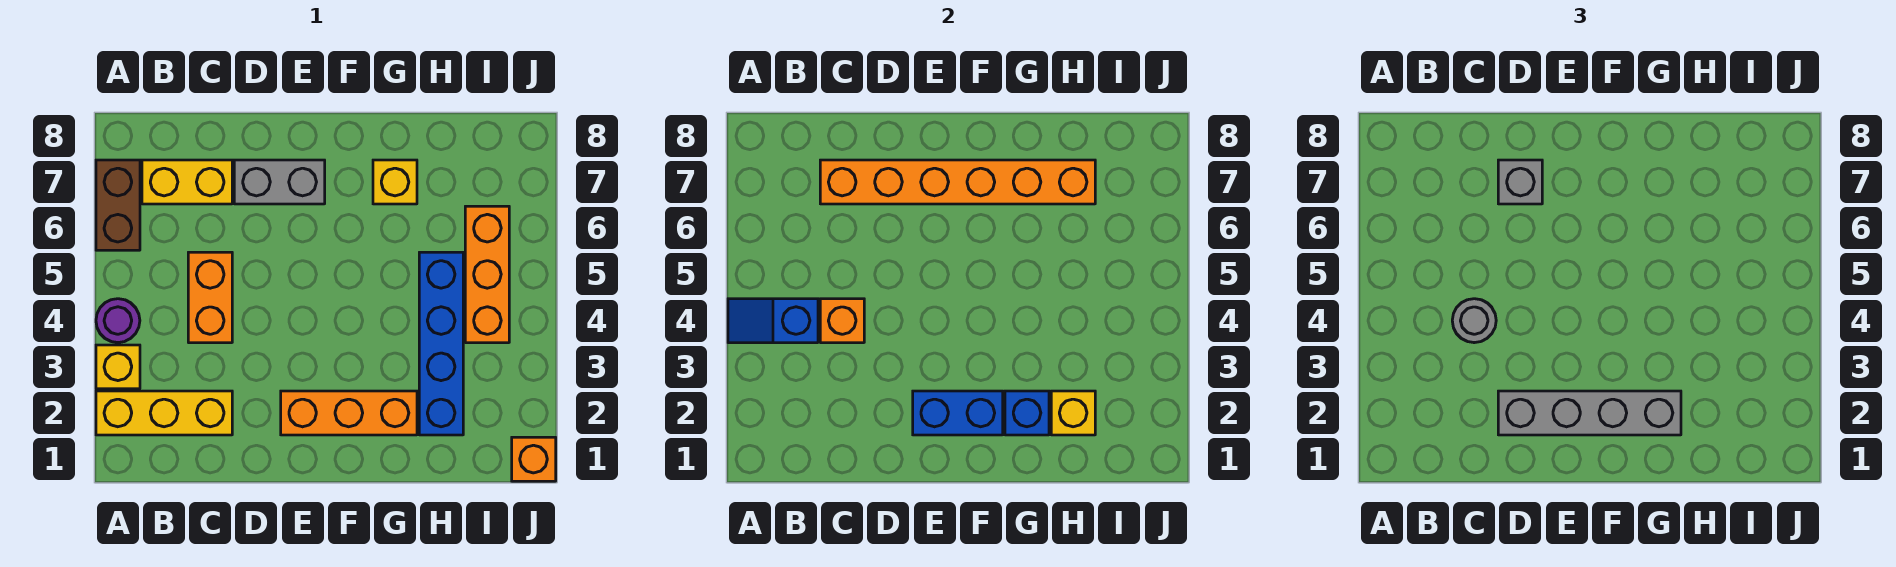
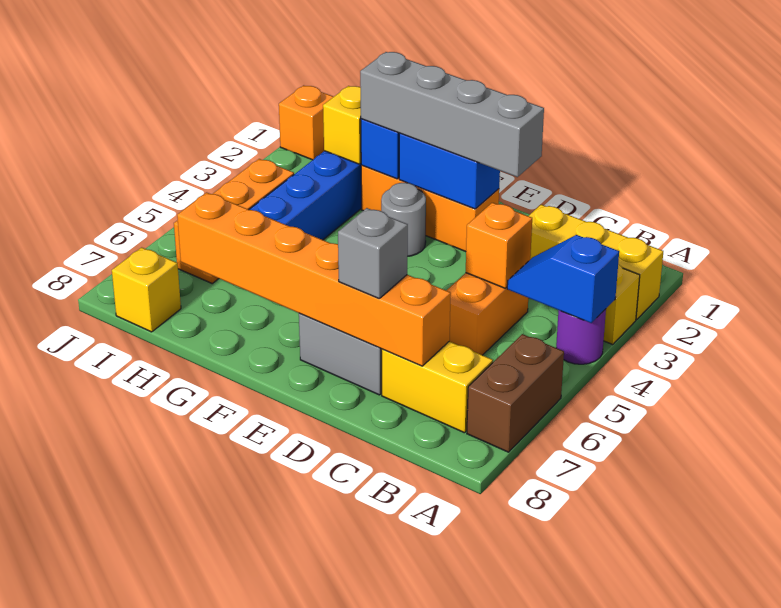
blue slope A4:B4 level 2 top B -> blue slope A4:B4 level 2 top A
grey round brick C4 level 3 -> grey round brick F3 level 1
yellow brick G7 level 1 -> yellow brick I8 level 1

